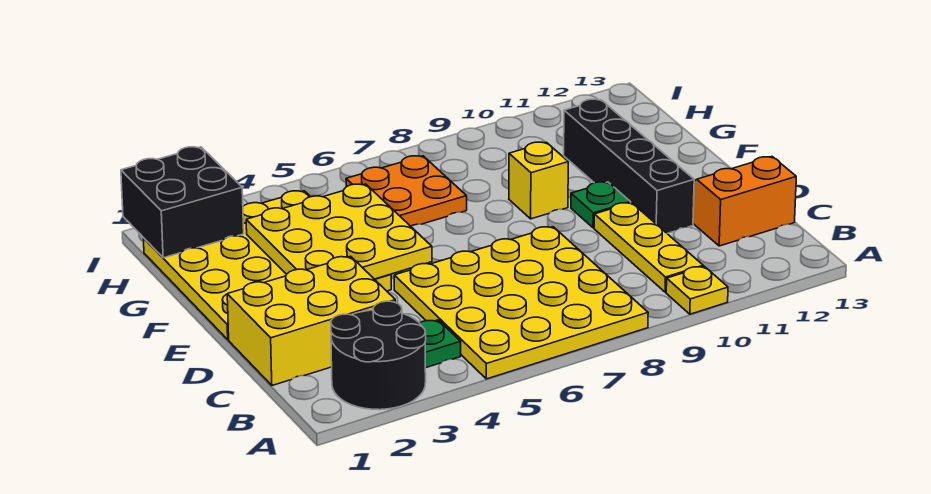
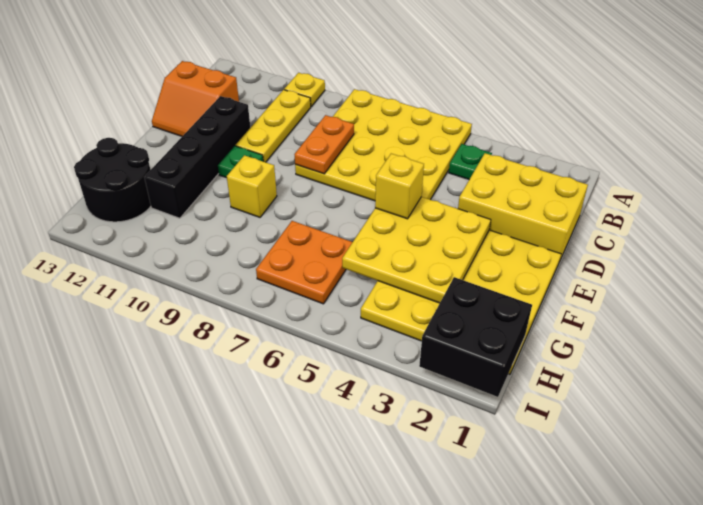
black round brick A2:B3 level 1 -> black round brick G12:H13 level 1
none -> orange plate C8:D8 level 2
none -> yellow brick E5 level 3

